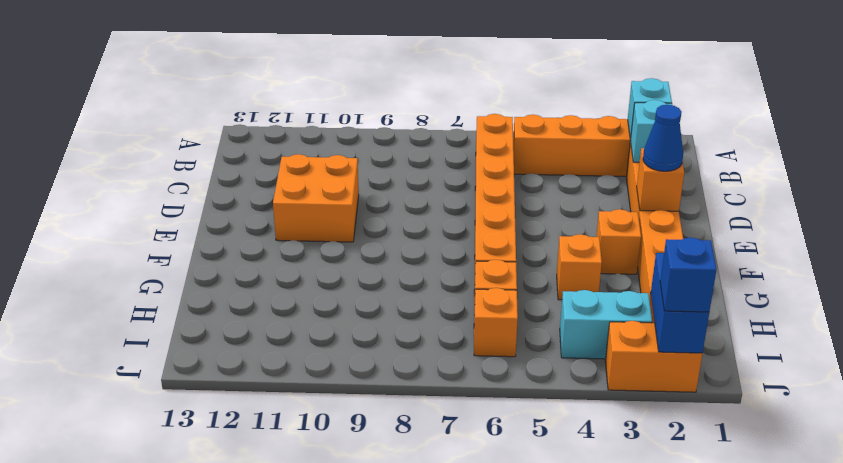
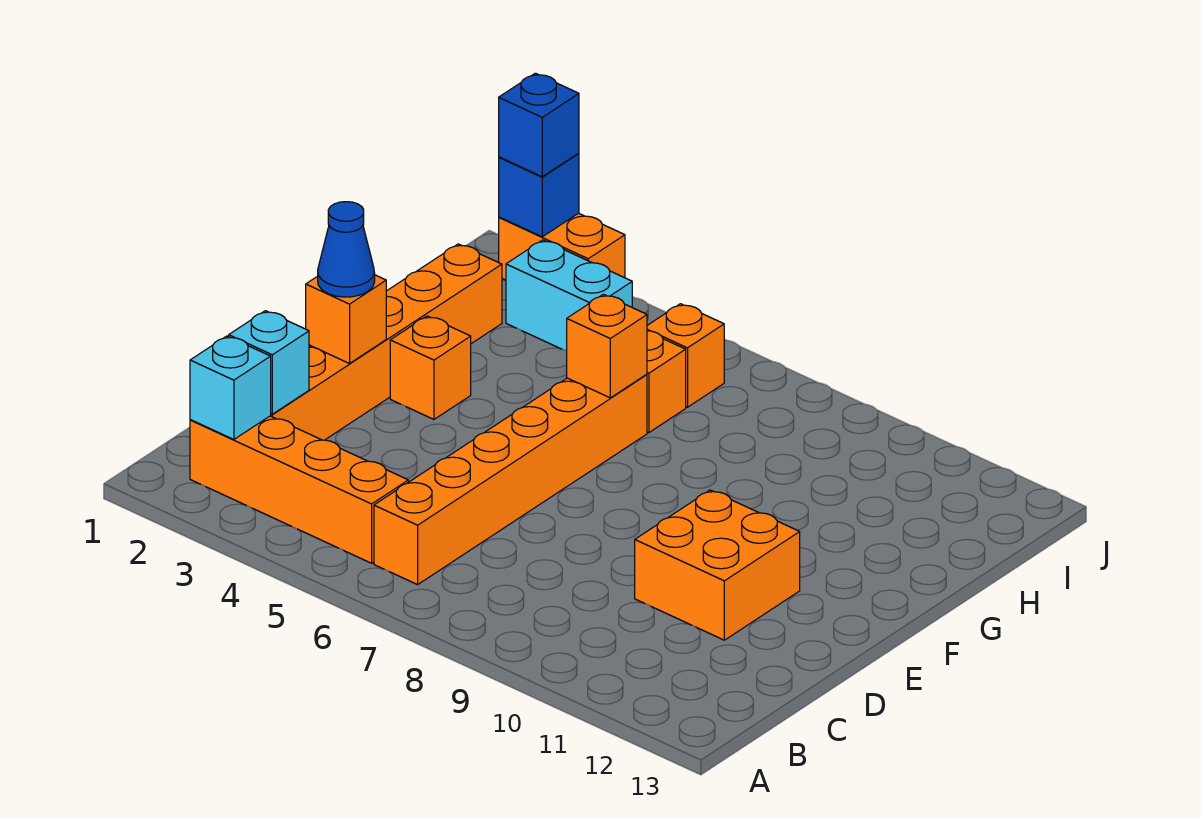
orange brick G4 level 1 -> orange brick G6 level 2
blue brick I2:J2 level 2 -> blue brick J2 level 2

